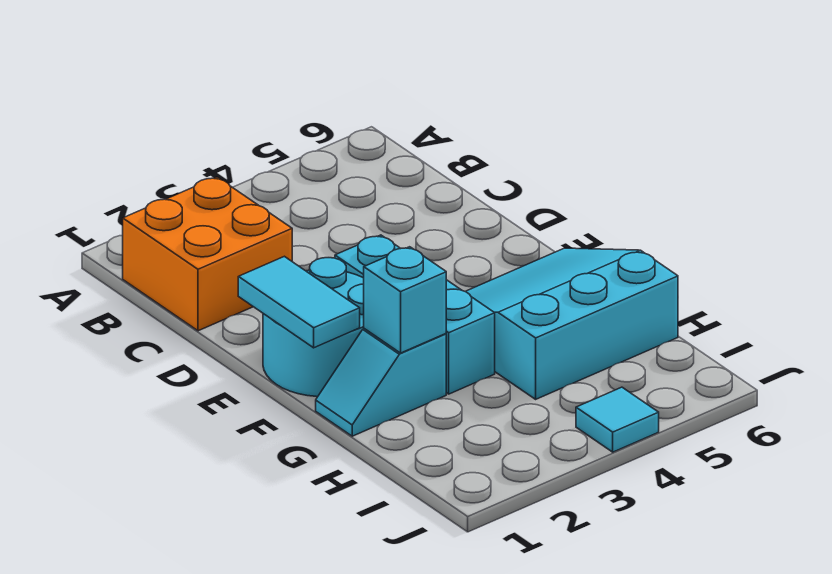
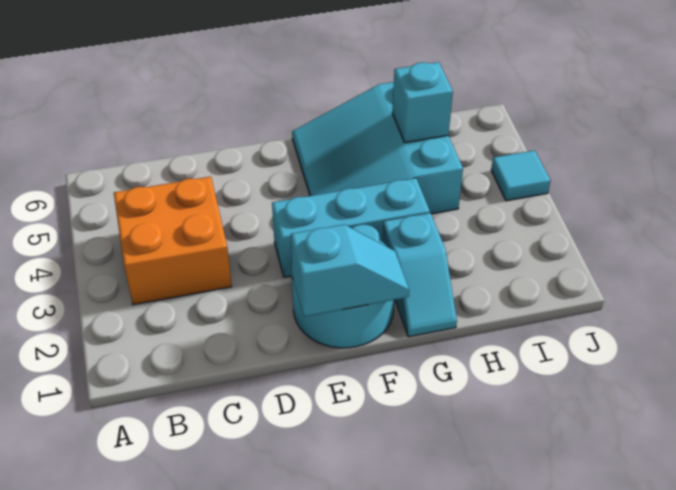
orange brick B1:C2 level 1 -> orange brick B3:C4 level 1
cyan tile E1:F1 level 2 -> cyan slope E1:F1 level 2 top E
cyan brick G2 level 2 -> cyan brick H5 level 2

